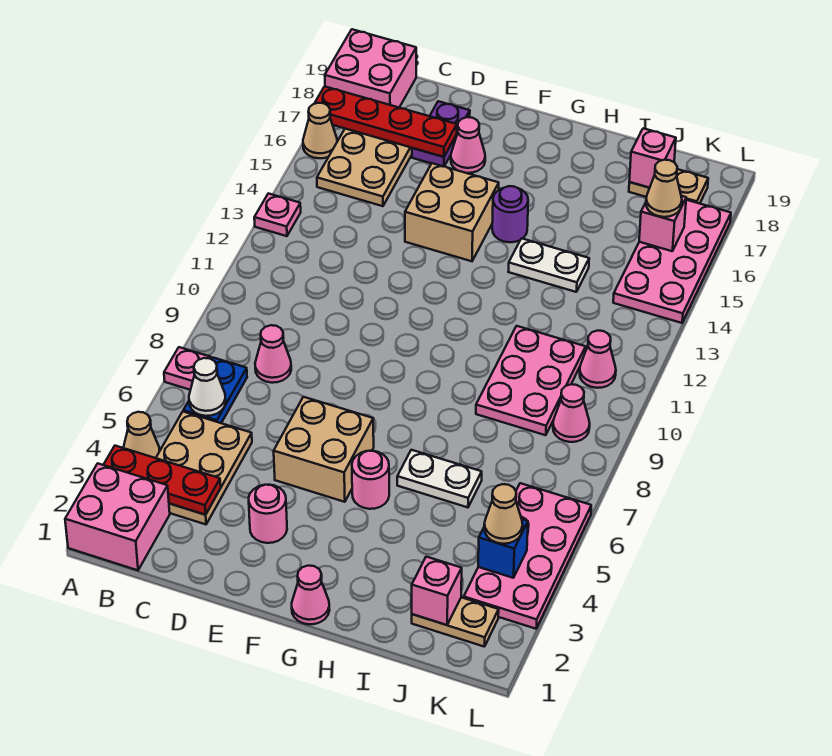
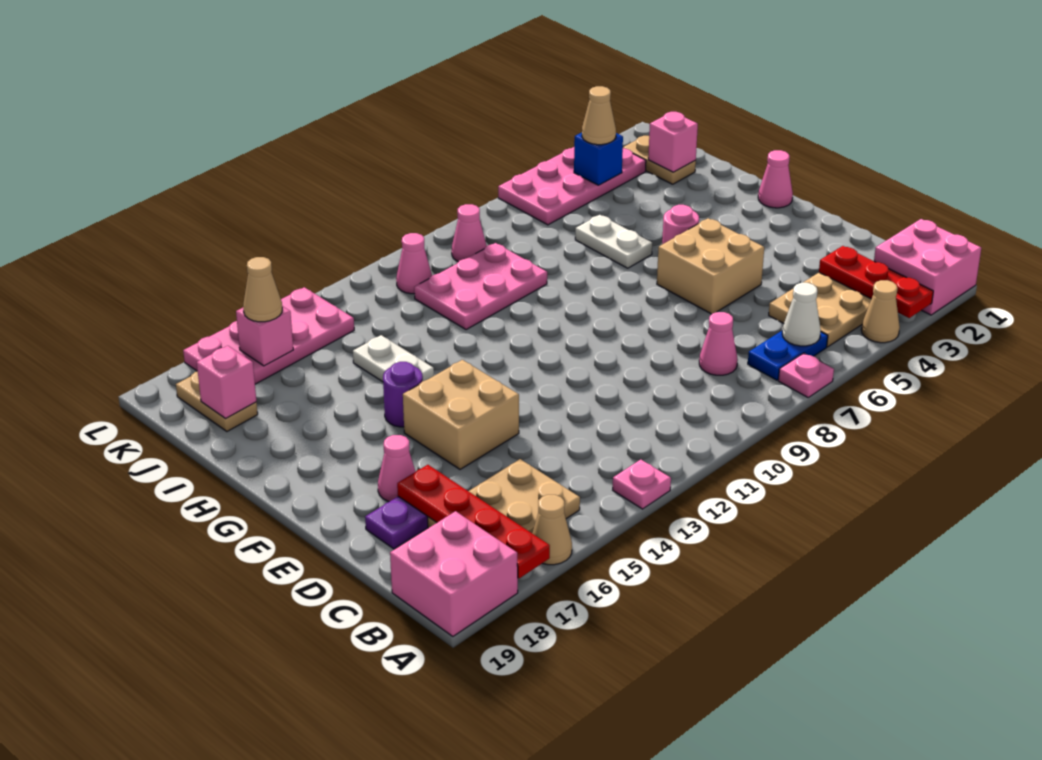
pink round brick E3 level 1 -> none

